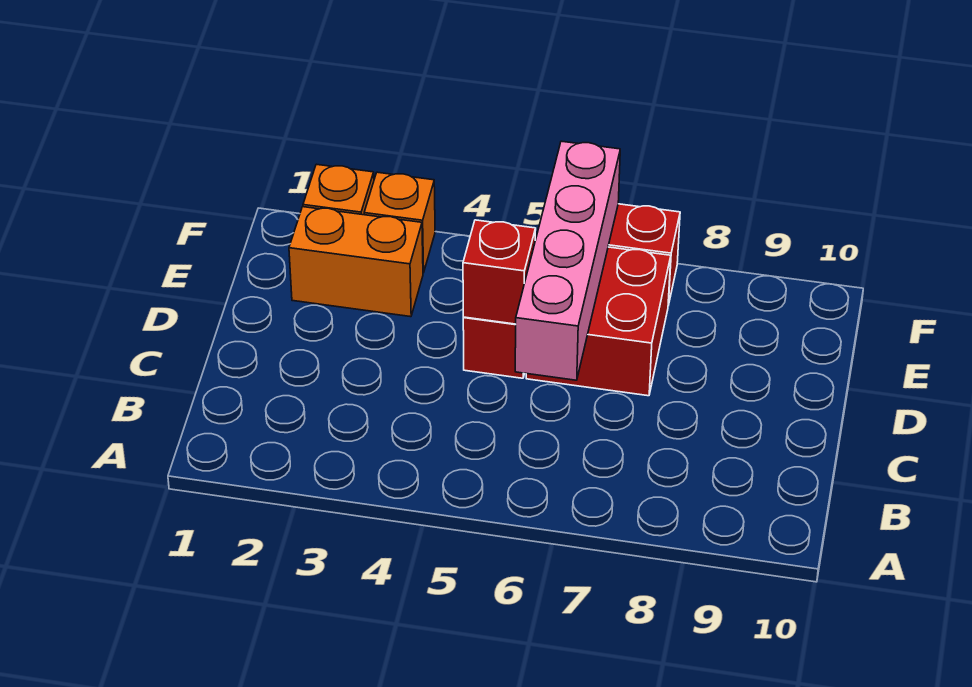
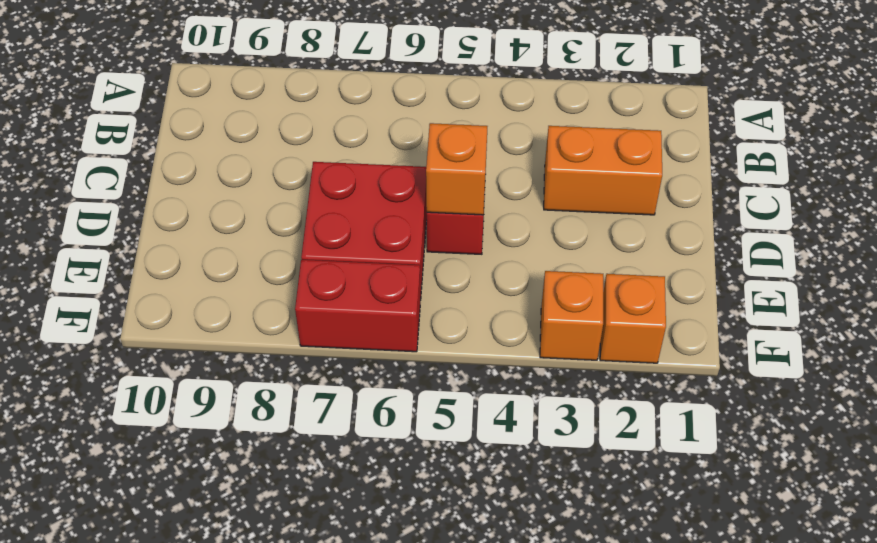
pink brick C6:F6 level 2 -> none
red brick D5 level 2 -> orange brick D5 level 2
orange brick E2:E3 level 1 -> orange brick C2:C3 level 1

